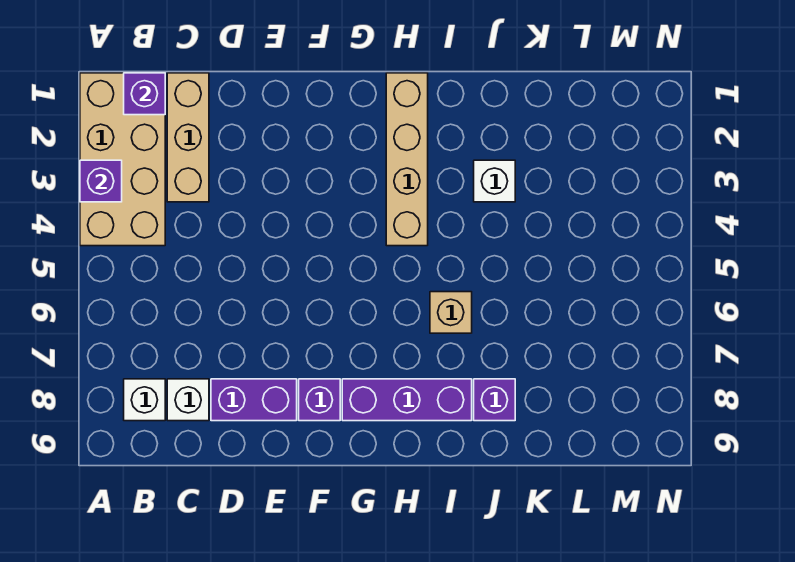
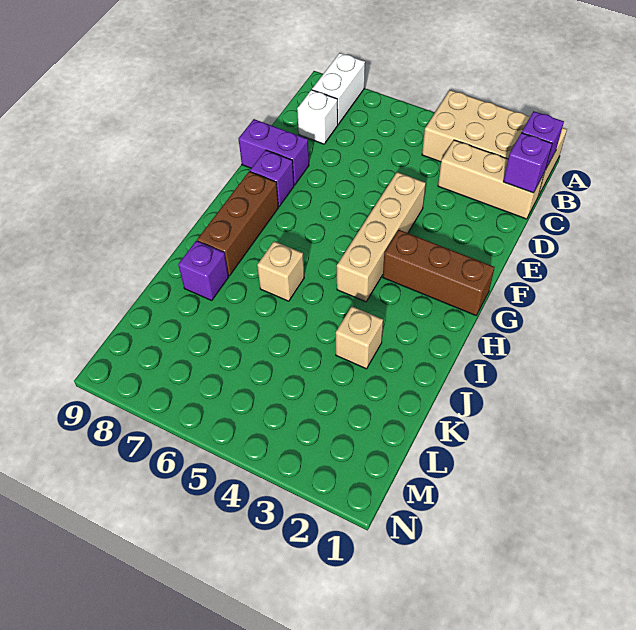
purple brick A3 level 2 -> purple brick C1 level 2
white brick B8 level 1 -> white brick A8:B8 level 1
purple brick D8:E8 level 1 -> purple brick E8:E9 level 1
none -> brown brick G1:G3 level 1
purple brick G8:I8 level 1 -> brown brick G8:I8 level 1
tan brick H1:H4 level 1 -> tan brick E4:H4 level 1
white brick J3 level 1 -> tan brick J3 level 1

